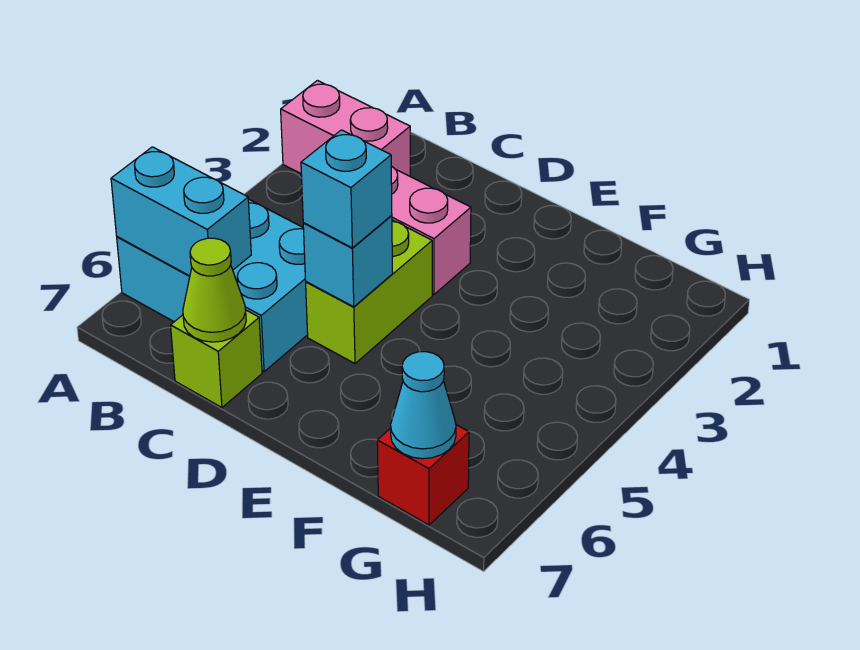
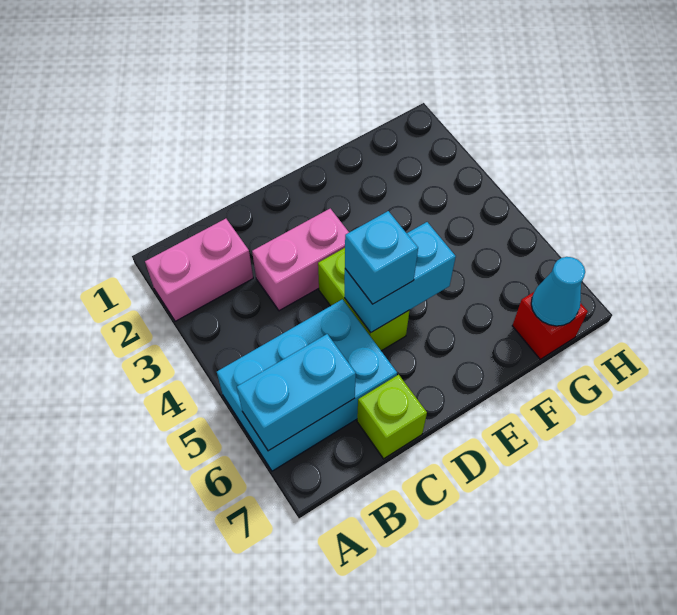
lime cone C7 level 2 -> none
cyan brick D5 level 2 -> cyan brick D5:E5 level 2

